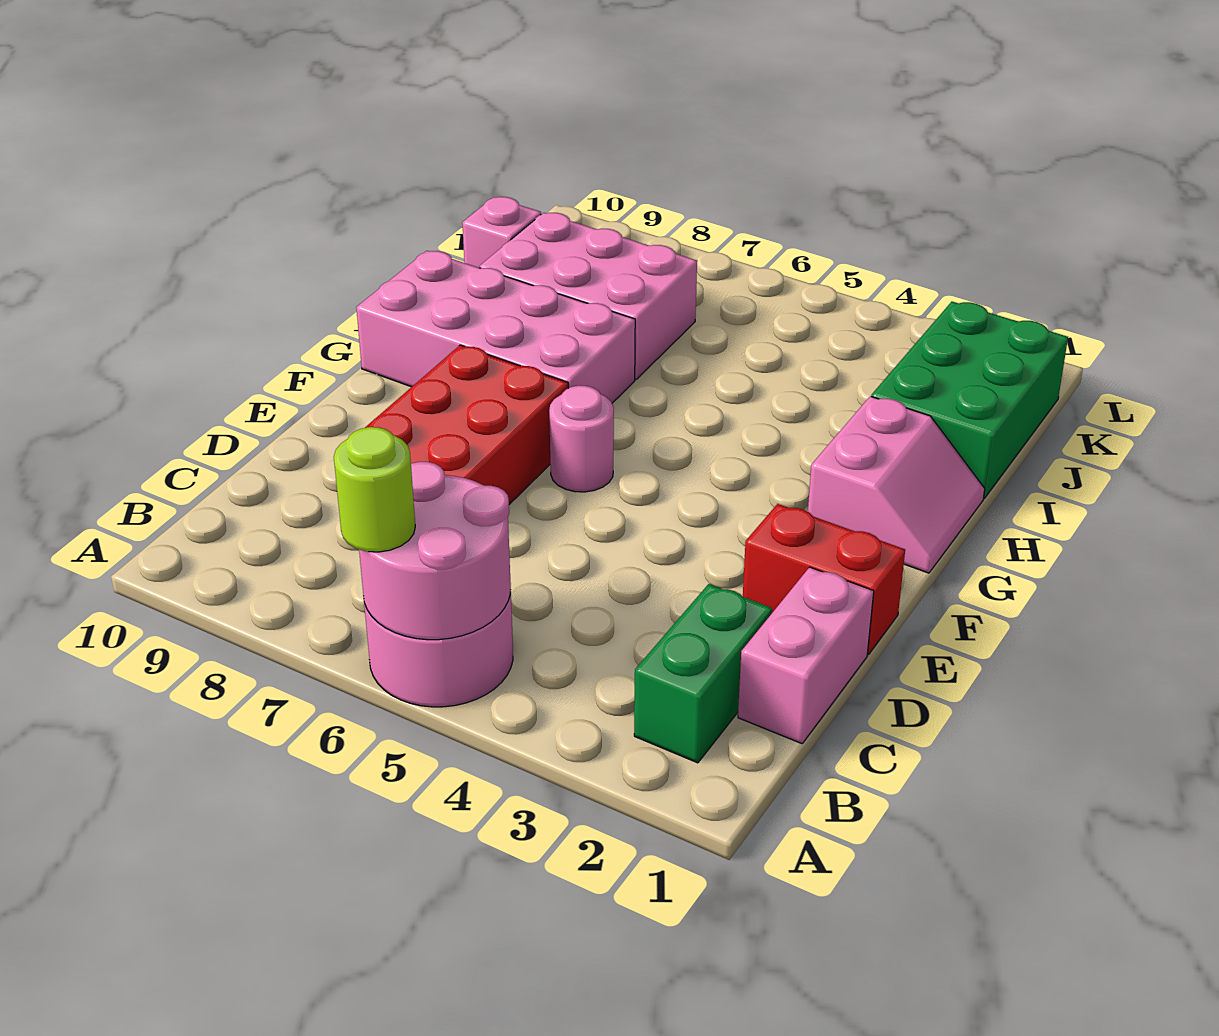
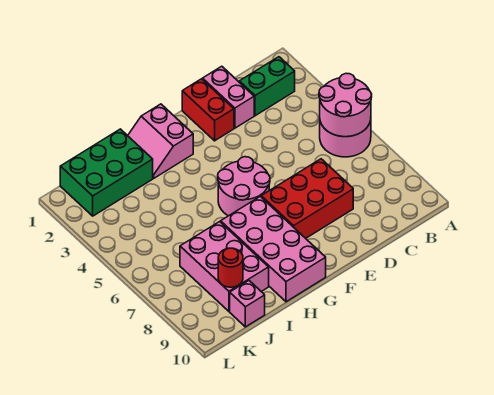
lime round brick A6 level 3 -> none
pink brick C1:D1 level 1 -> pink brick D1:D2 level 1
pink round brick F6 level 1 -> pink round brick F5:G6 level 1
pink slope G1:H2 level 1 top 2 -> pink slope G1:H2 level 1 top G
none -> red round brick J9 level 2

